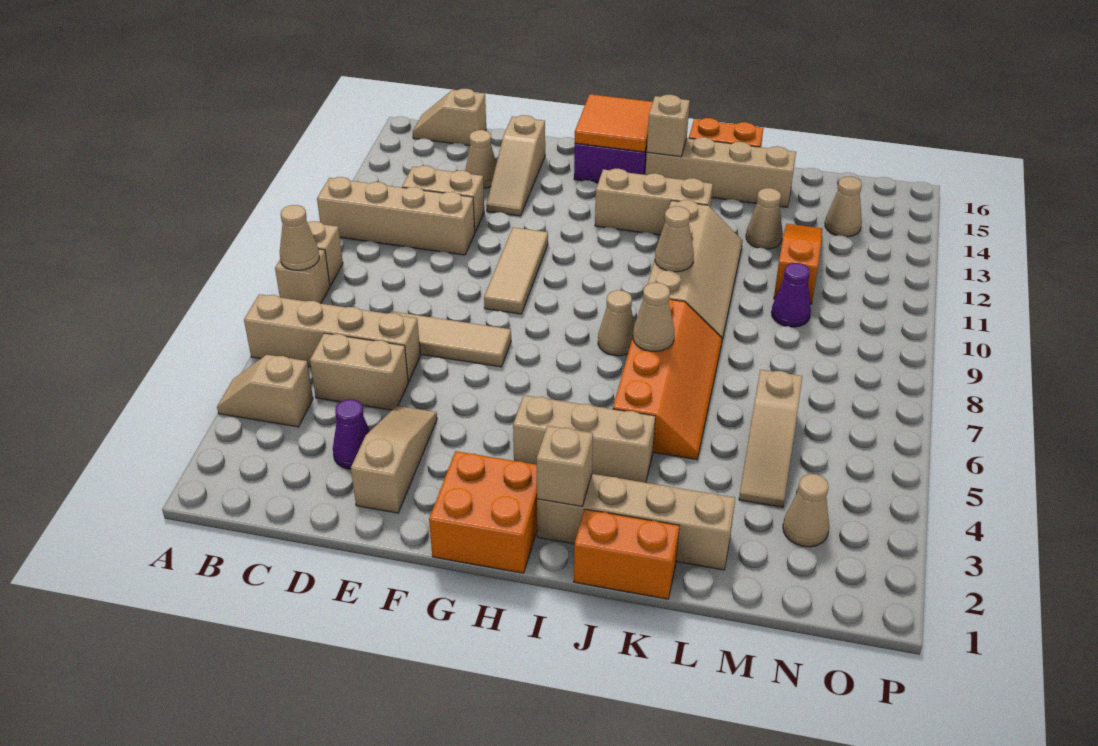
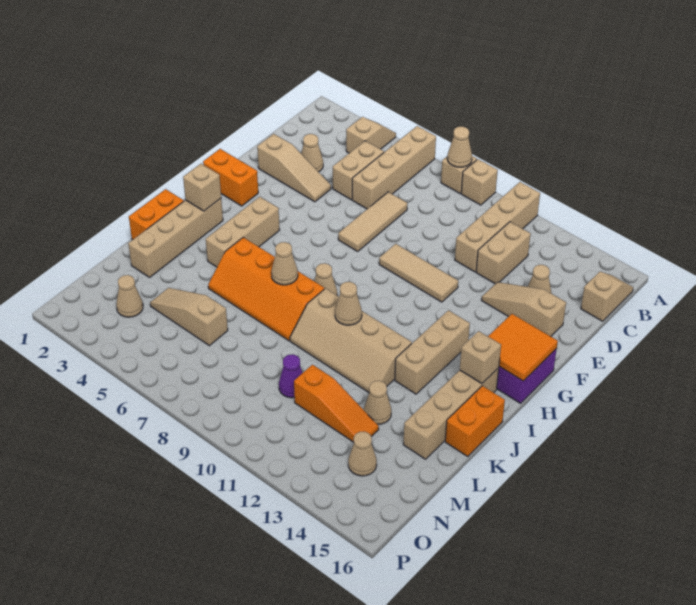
purple cone D3 level 1 -> tan cone D3 level 1
orange brick G1:H2 level 1 -> orange brick G1:G2 level 1

